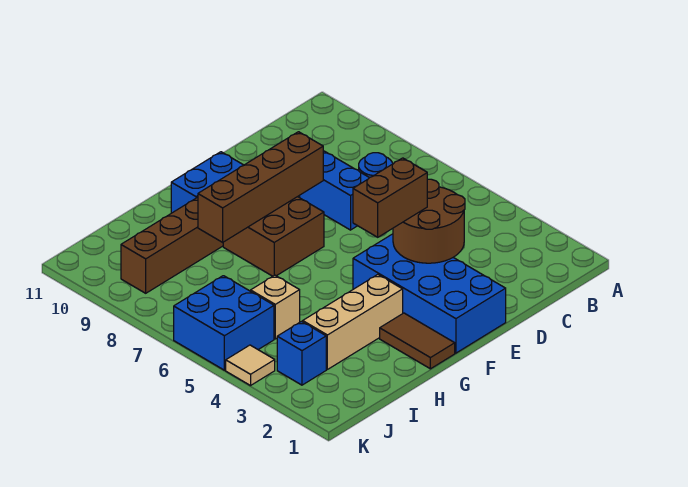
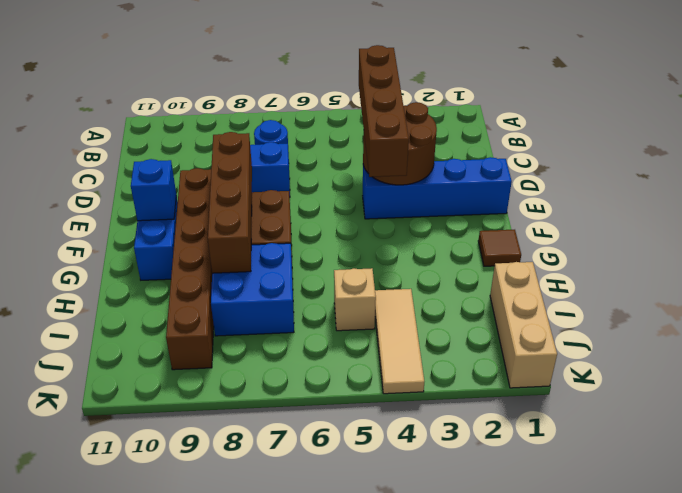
blue brick E1:F4 level 1 -> blue brick E1:E4 level 1
brown brick E4:F4 level 3 -> brown brick C4:F4 level 3
brown tile G1:G2 level 1 -> brown tile G1 level 1
tan brick G3:I3 level 1 -> tan brick I1:K1 level 1
blue brick J3 level 1 -> blue brick F10 level 2
blue brick J5:K6 level 1 -> blue brick H7:I8 level 1
tan tile K4 level 1 -> tan tile I4:K4 level 1

